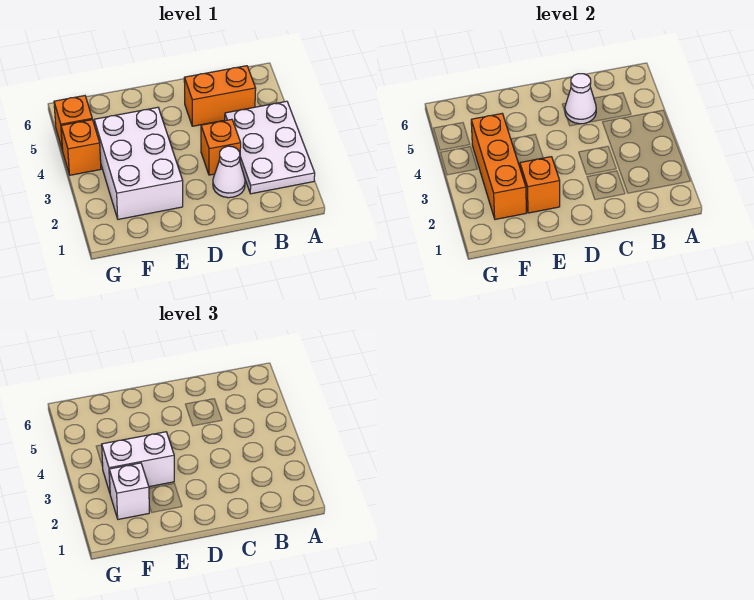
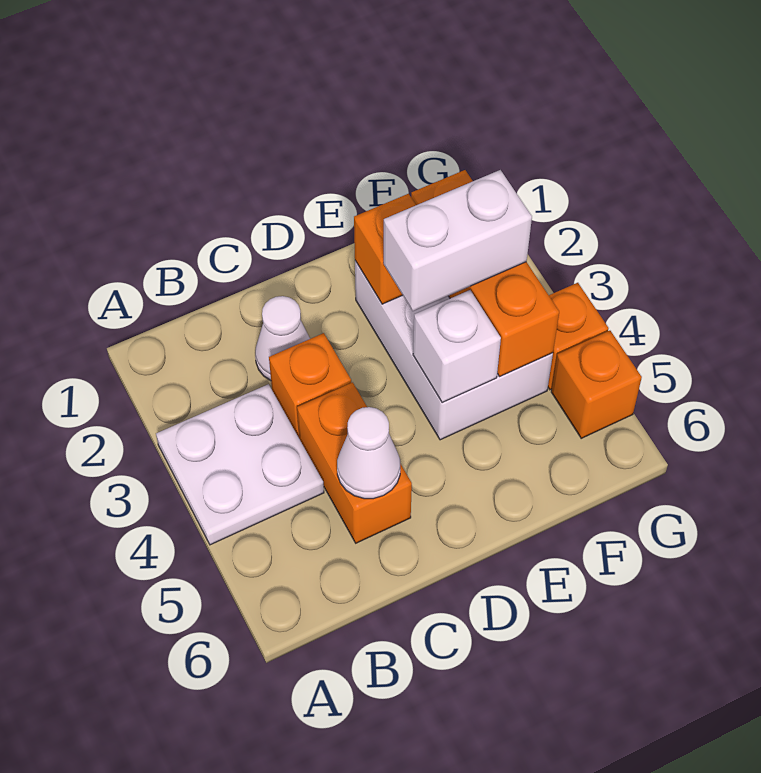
white plate A2:B4 level 1 -> white plate A3:B4 level 1
orange brick B5:C5 level 1 -> orange brick C4:C5 level 1
white brick F2 level 3 -> white brick E4 level 2

